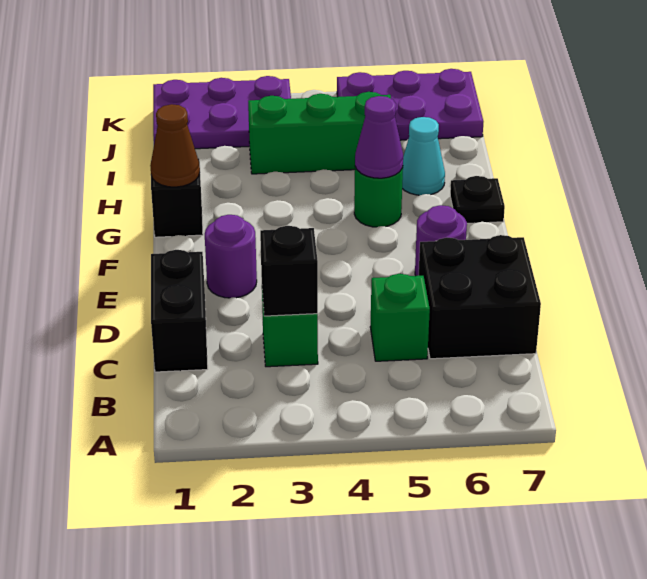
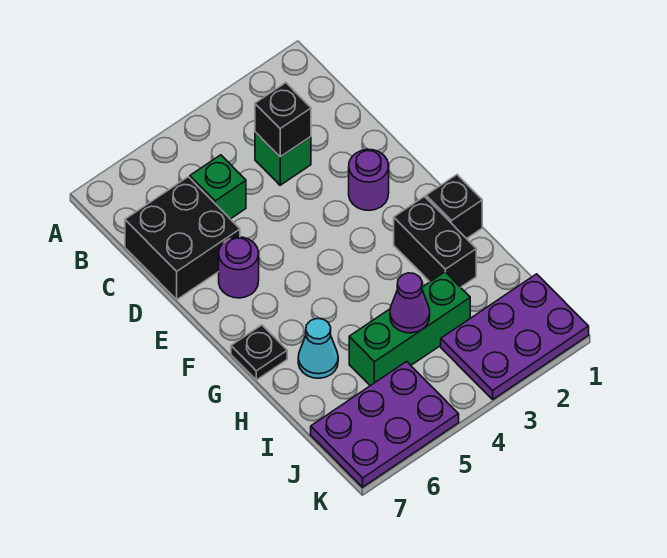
black brick C1:D1 level 1 -> black brick G2:H2 level 1
brown cone G1 level 2 -> none
green round brick G5 level 1 -> none
purple cone G5 level 2 -> purple cone I4 level 2

